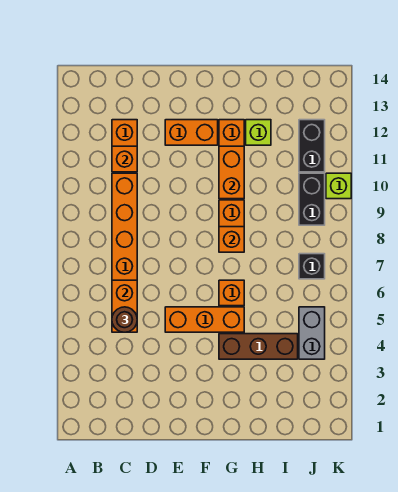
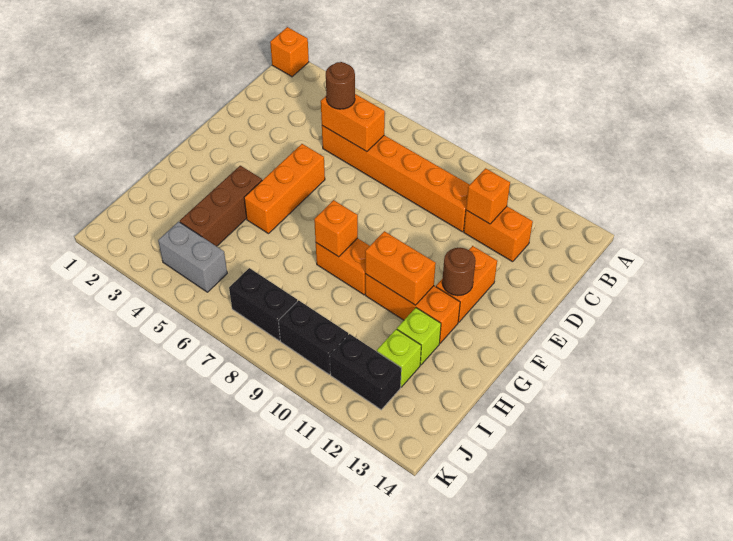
none -> brown round brick F12 level 2
orange brick G6 level 1 -> orange brick A1 level 1
black brick J7 level 1 -> black brick J7:J8 level 1
lime brick K10 level 1 -> lime brick I12 level 1

